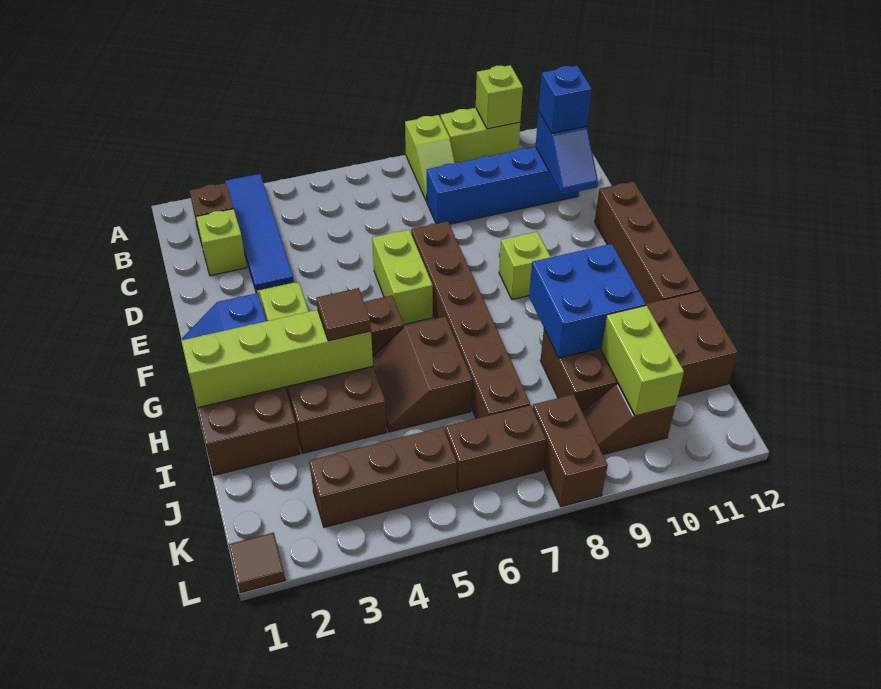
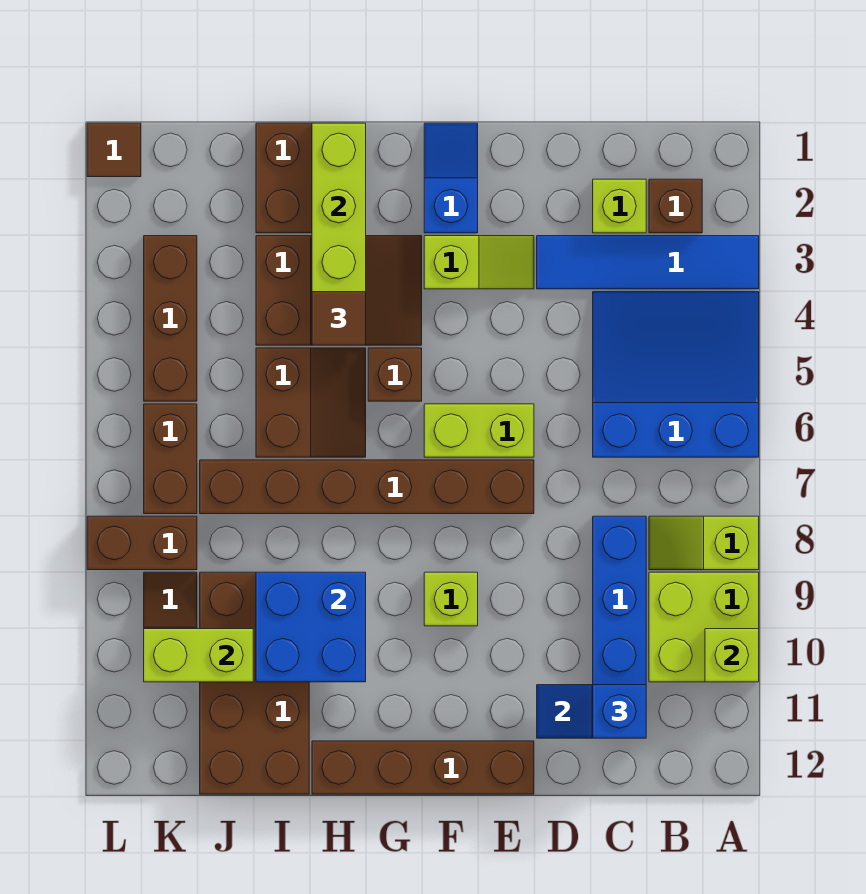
none -> blue slope A4:C6 level 1 top 6
lime brick A9:A10 level 1 -> lime brick A9:B10 level 1
brown slope H5:I6 level 1 top 6 -> brown slope H5:I6 level 1 top I

